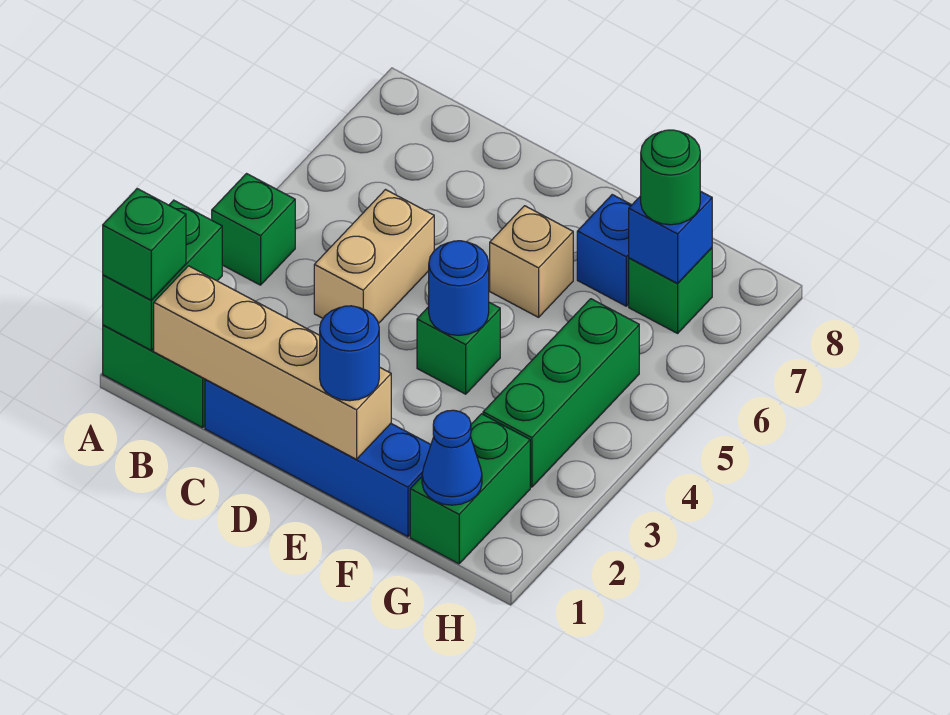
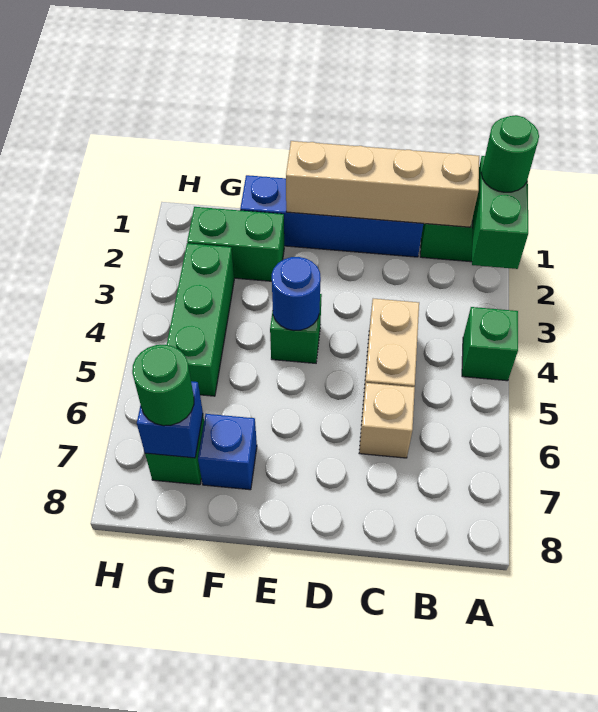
green brick A1 level 3 -> green round brick A1 level 3
blue round brick E1 level 3 -> none
tan brick E6 level 1 -> tan brick C6 level 1
green brick G1:G2 level 1 -> green brick F2:G2 level 1
blue cone G1 level 2 -> none

